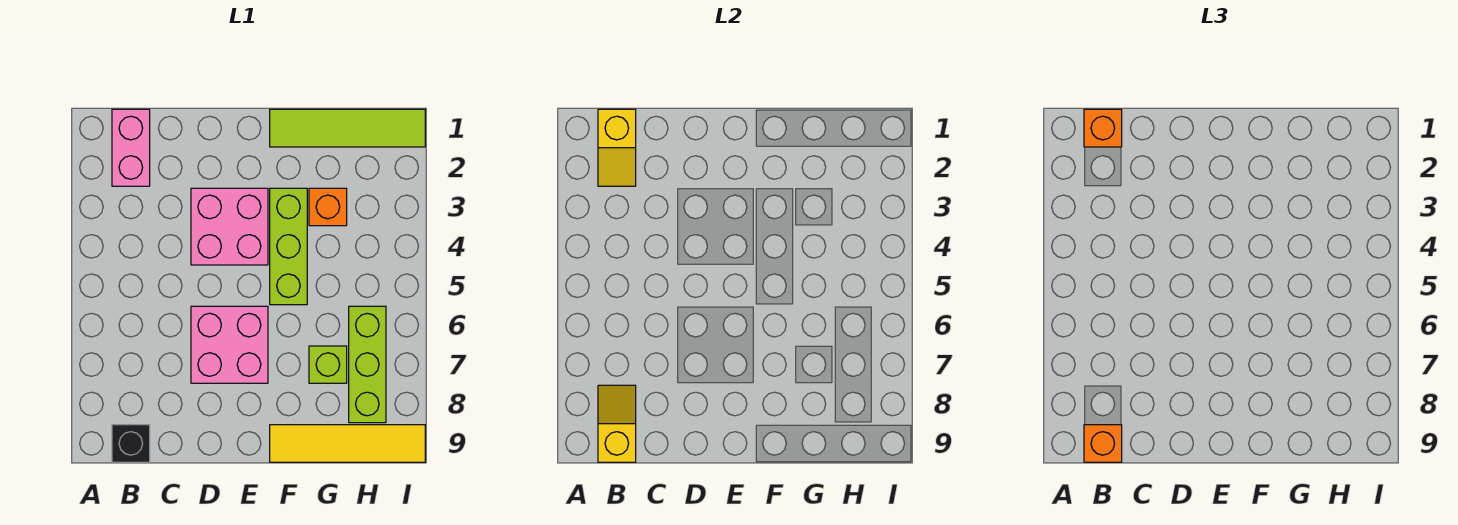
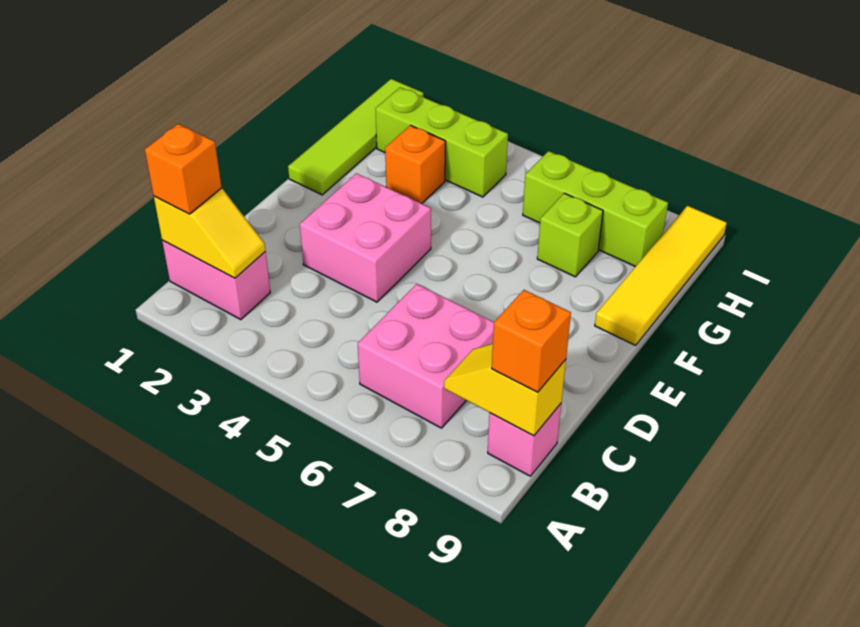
black brick B9 level 1 -> pink brick B9 level 1
pink brick D6:E7 level 1 -> pink brick B6:C7 level 1
lime brick F3:F5 level 1 -> lime brick H2:H4 level 1

